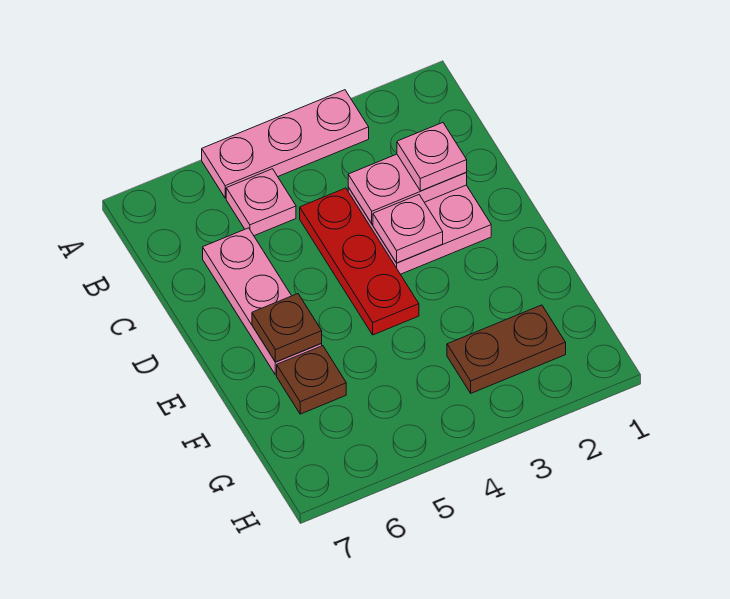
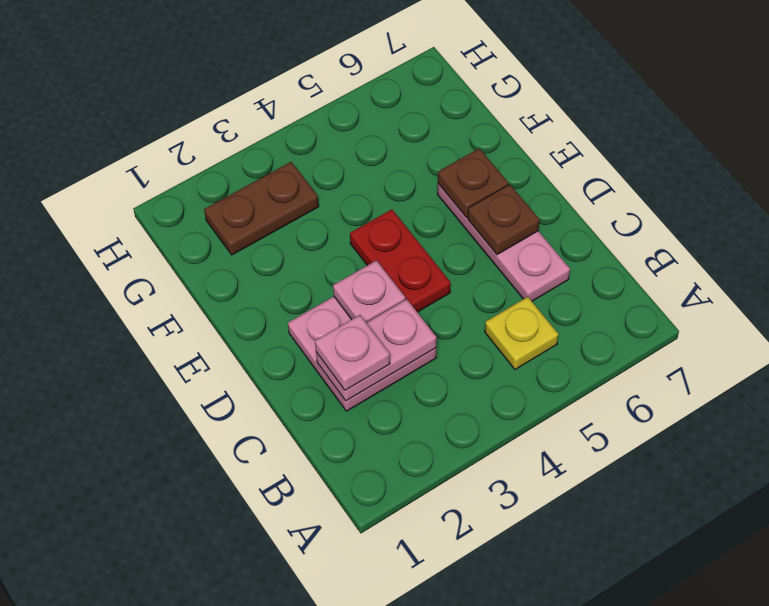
pink plate A3:A5 level 1 -> none
pink plate B5 level 1 -> yellow plate B5 level 1
red plate C4:E4 level 1 -> red plate D4:E4 level 1
brown plate F6 level 1 -> brown plate D6 level 2

